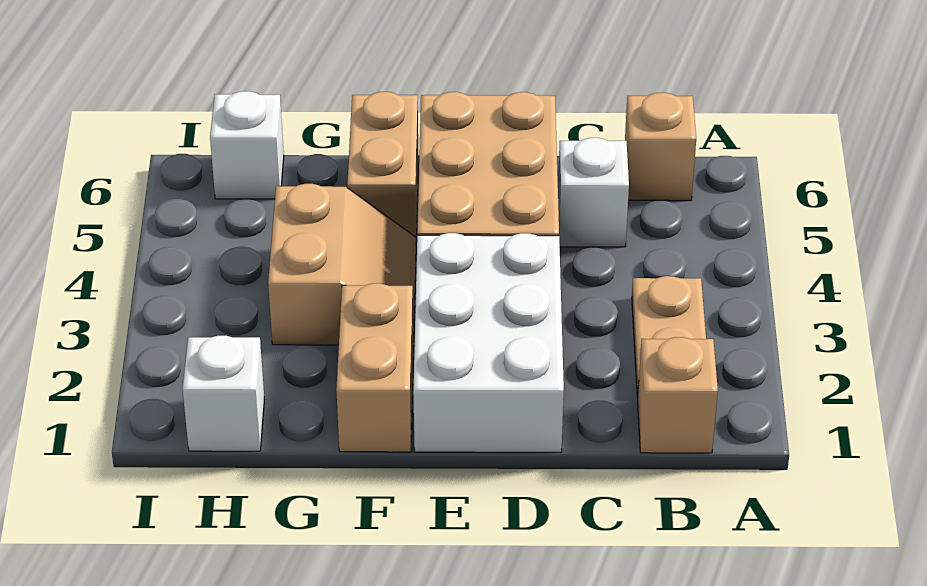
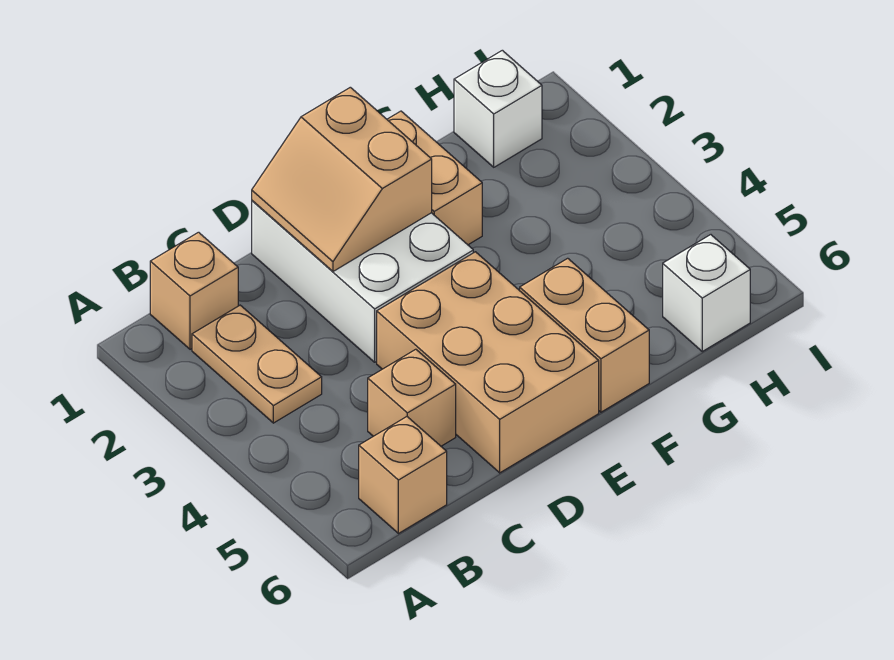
white brick C5 level 1 -> tan brick C5 level 1
tan slope F3:G4 level 1 top G -> tan slope D1:E2 level 2 top E

